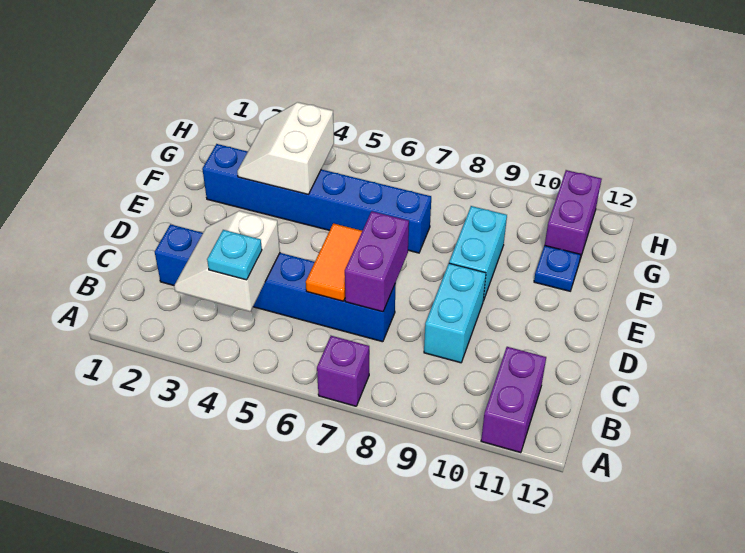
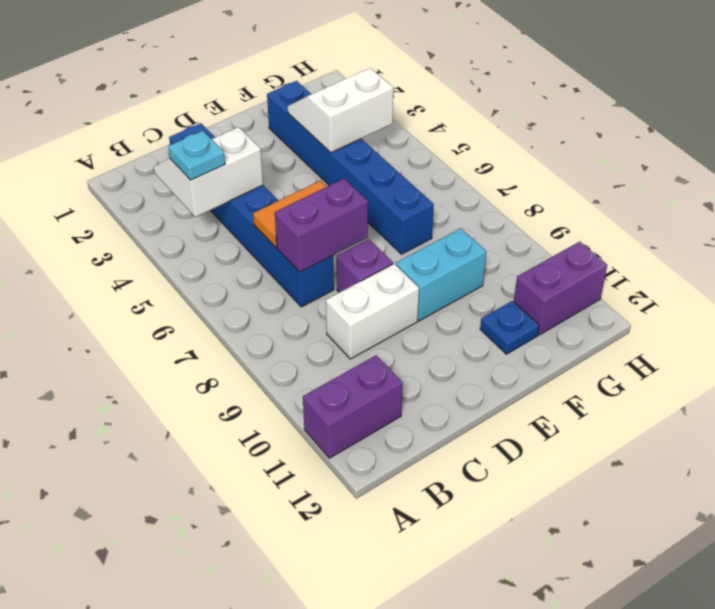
purple brick A7 level 1 -> purple brick D8 level 1
cyan brick C9:D9 level 1 -> white brick C9:D9 level 1

